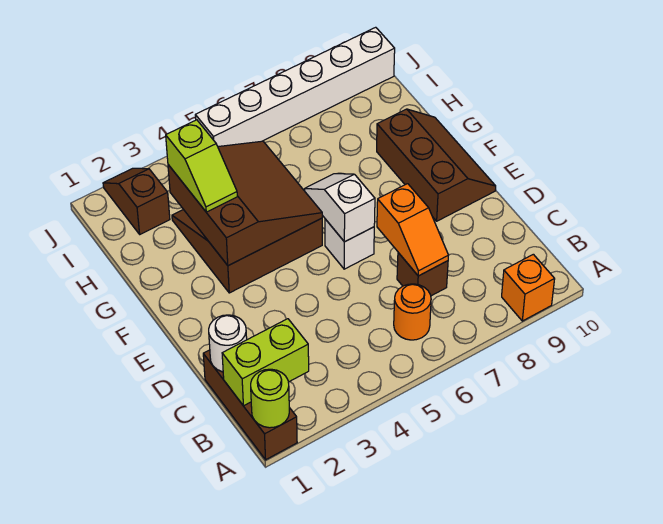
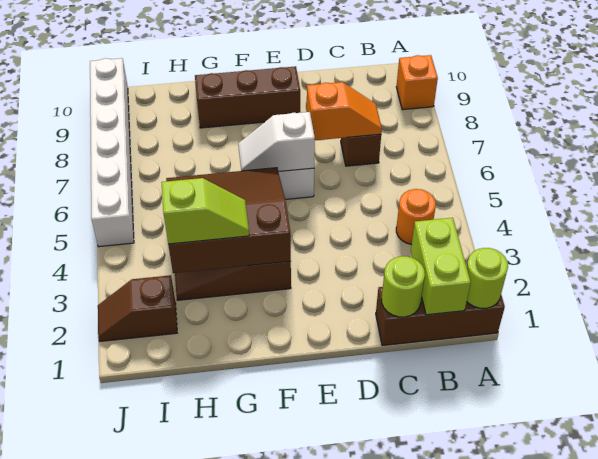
orange round brick B6 level 1 -> orange round brick B4 level 1
white round brick C1 level 2 -> lime round brick C1 level 2

